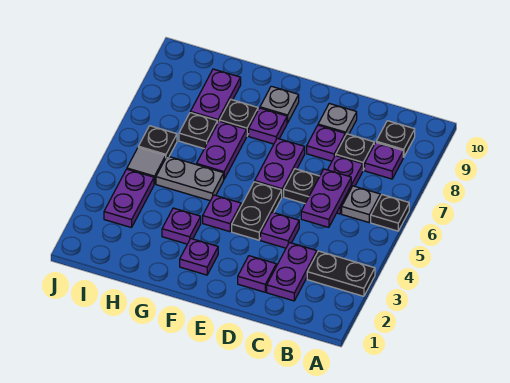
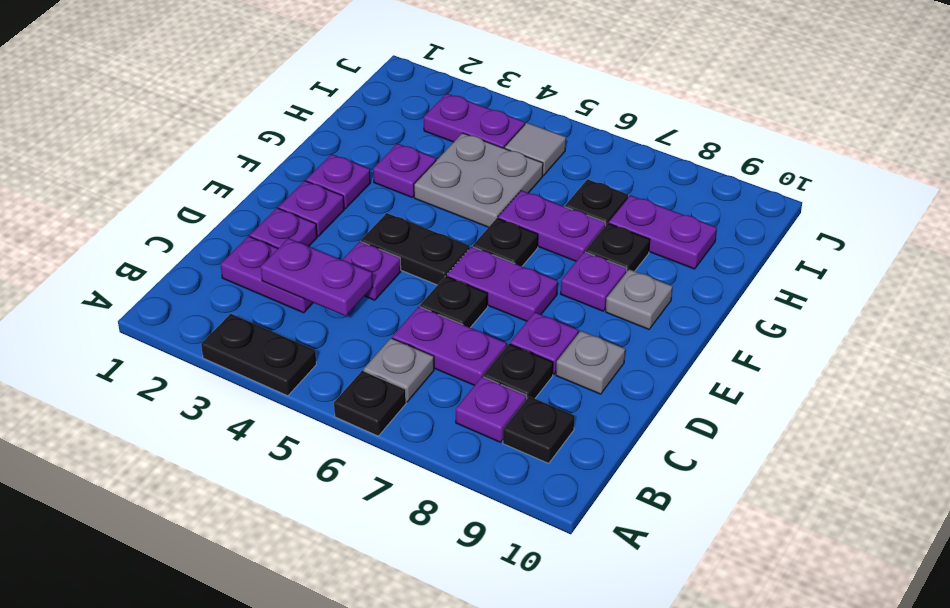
black plate A3:B3 level 1 -> black plate A3:A4 level 1
purple plate C5:C6 level 2 -> purple plate C3:C4 level 2
purple plate F4 level 1 -> purple plate E2 level 1
grey plate G5:H5 level 1 -> grey plate G4:H5 level 1
black plate I6 level 1 -> black plate F6 level 1

